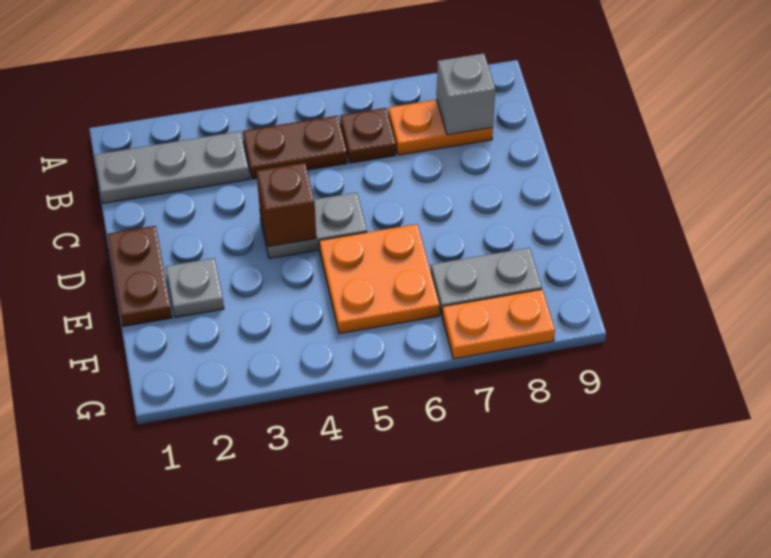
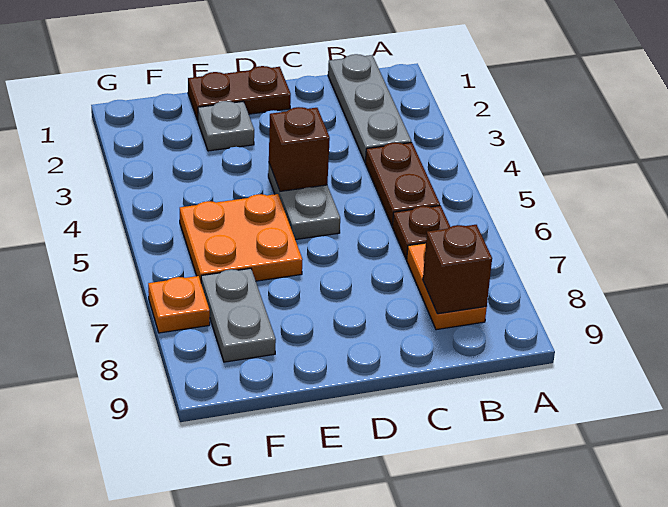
grey brick B8 level 2 -> brown brick B8 level 2
orange plate G7:G8 level 1 -> orange plate G7 level 1

